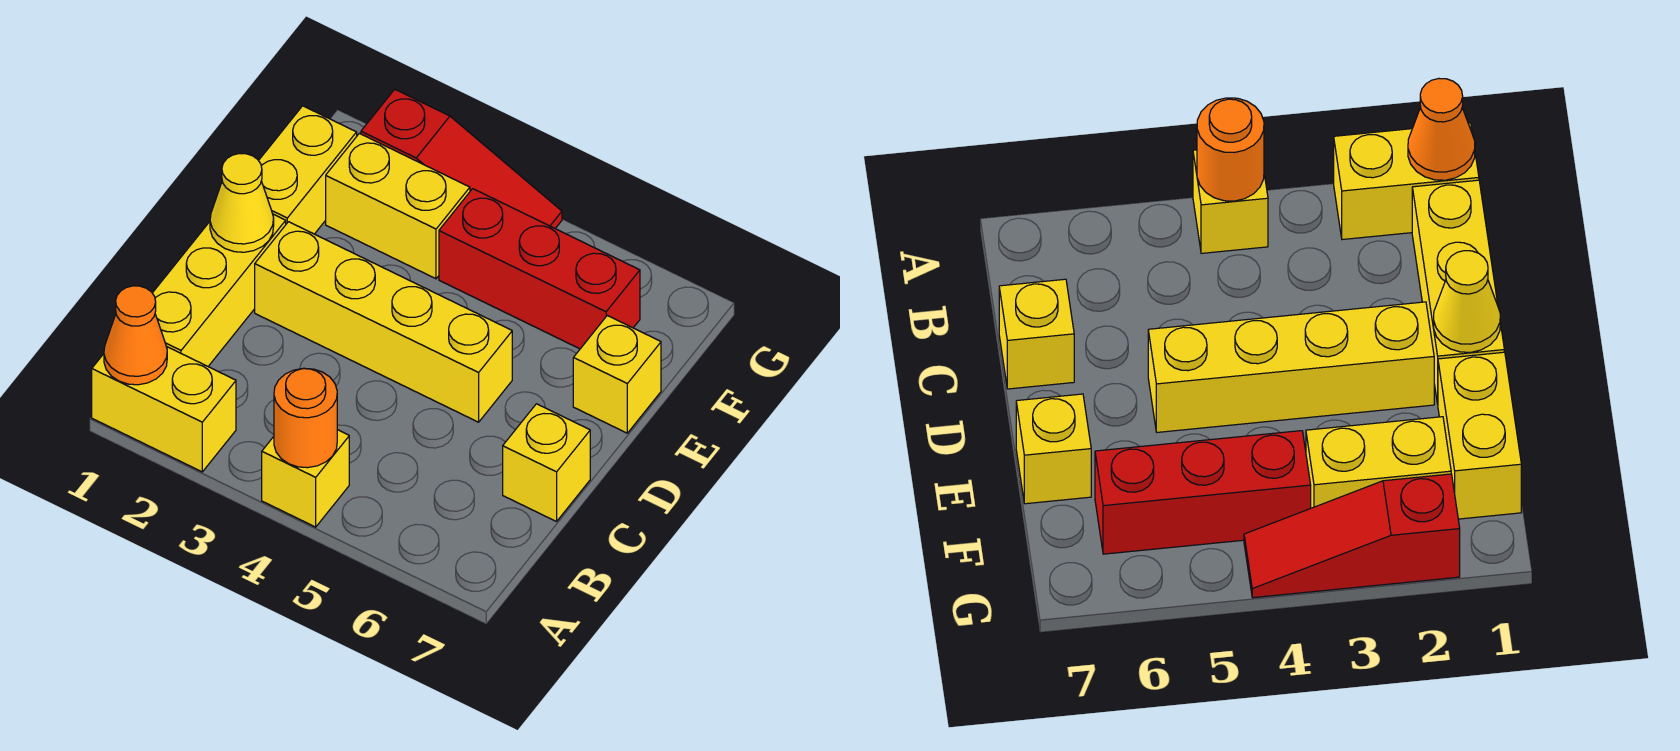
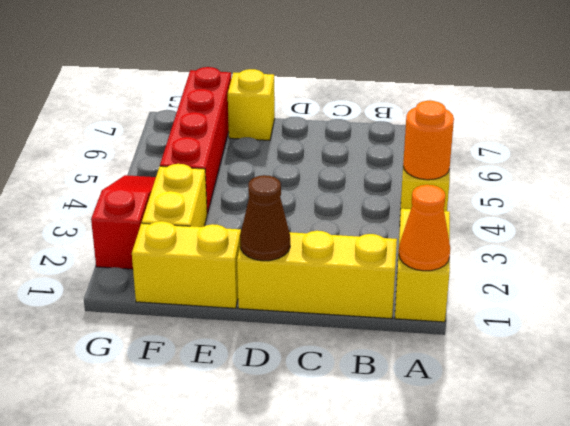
yellow brick C7 level 1 -> none
yellow cone D1 level 2 -> brown cone D1 level 2
yellow brick D2:D5 level 1 -> none
red brick F4:F6 level 1 -> red brick F4:F7 level 1

